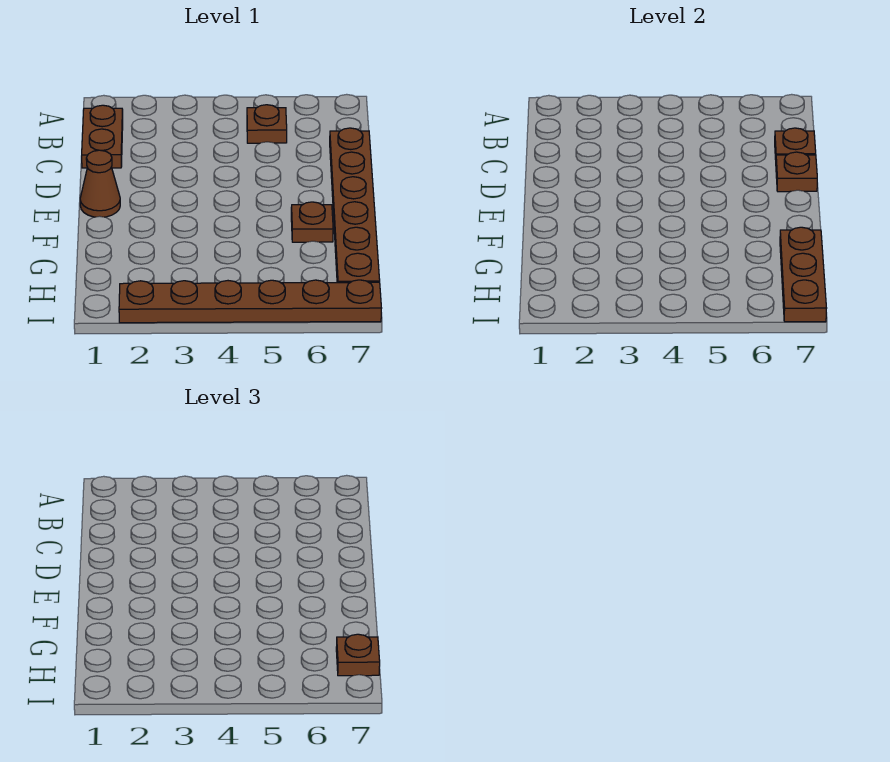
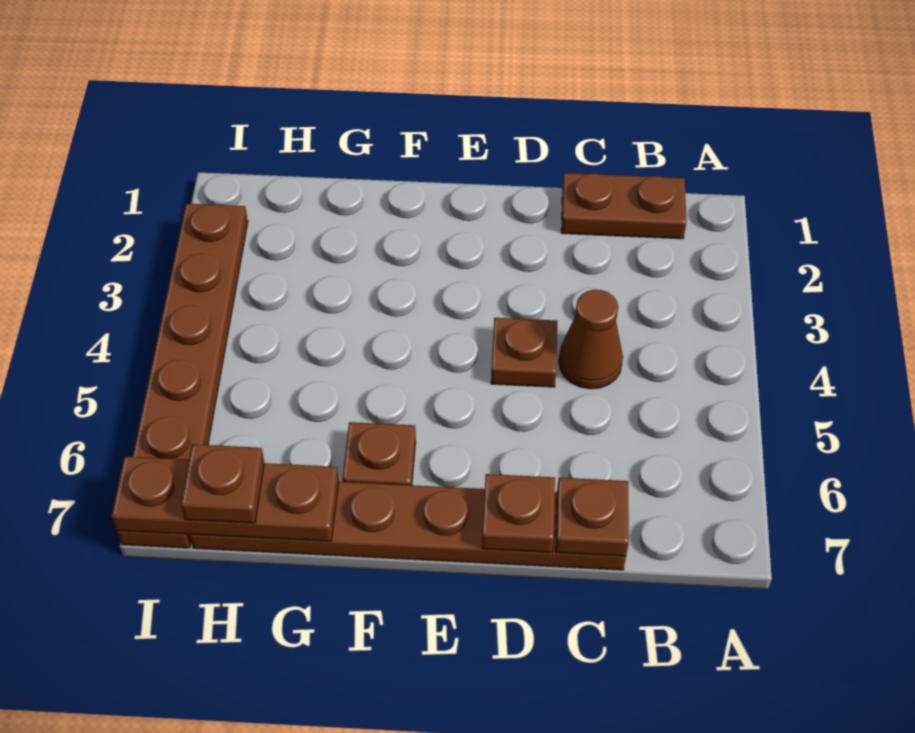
brown plate B5 level 1 -> brown plate D4 level 1
brown cone E1 level 1 -> brown cone C4 level 1

